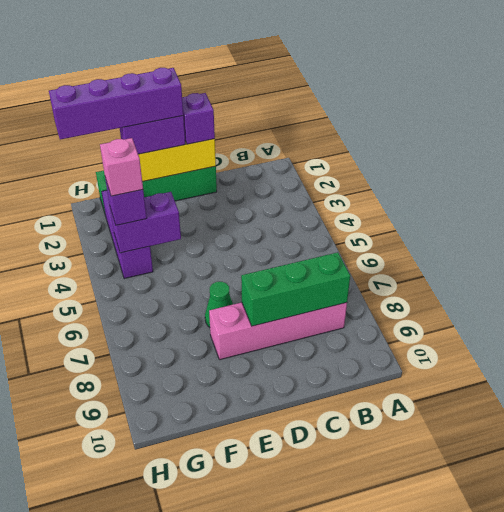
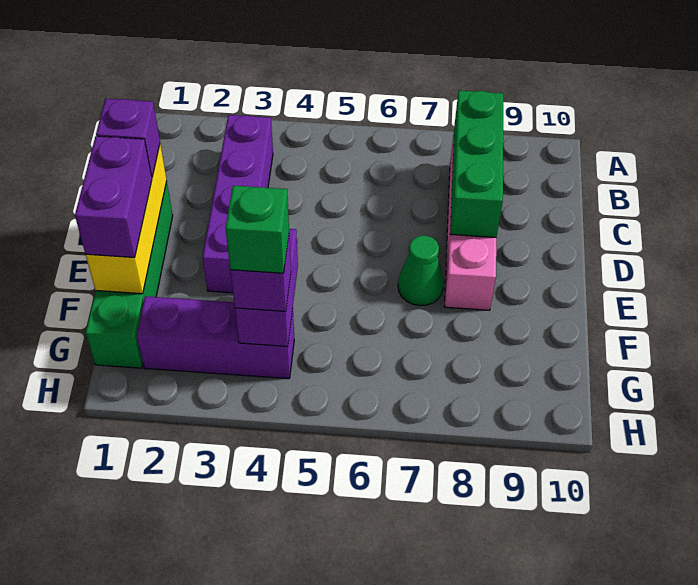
purple brick E1:H1 level 4 -> purple brick B3:E3 level 1
pink brick G4 level 4 -> green brick G4 level 4

